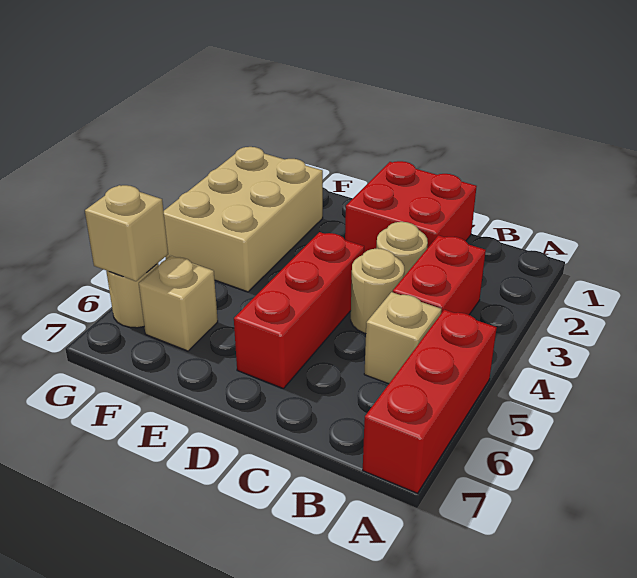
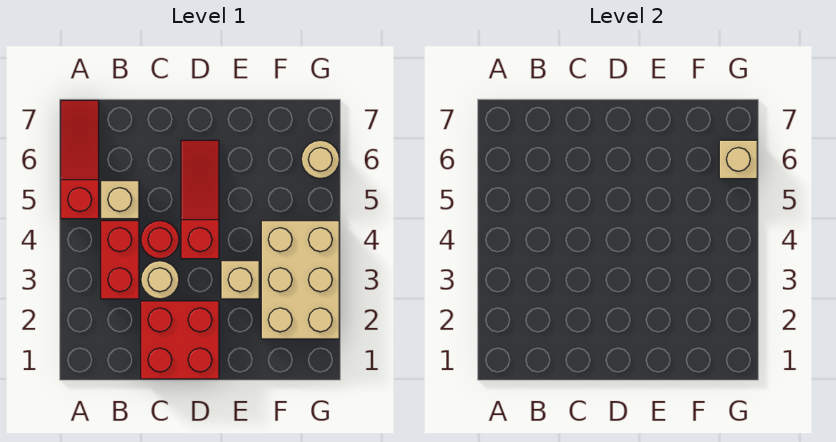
red brick A5:A7 level 1 -> red slope A5:A7 level 1 top 5
tan round brick C4 level 1 -> red round brick C4 level 1
red brick D4:D6 level 1 -> red slope D4:D6 level 1 top 4
tan brick F6 level 1 -> tan brick E3 level 1

